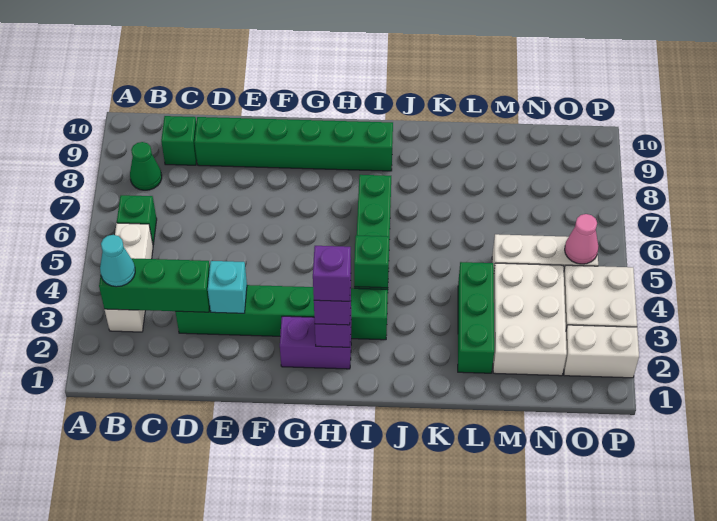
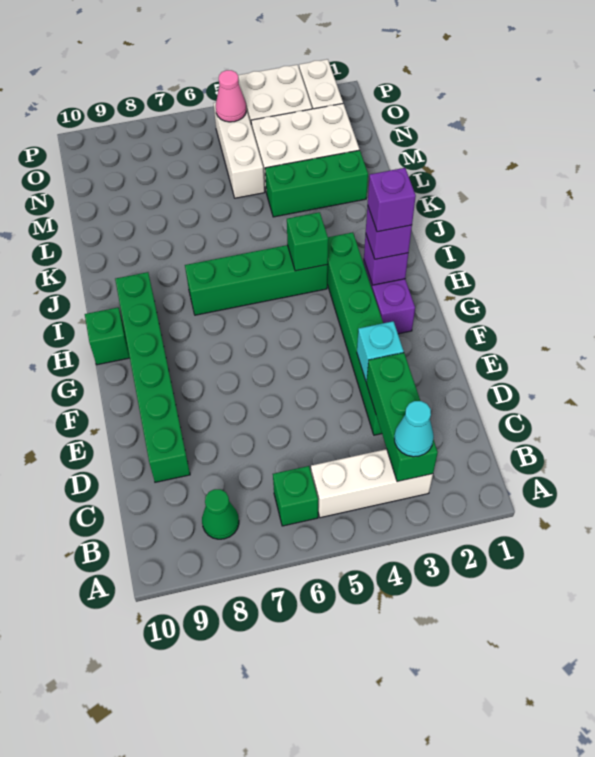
green brick C9 level 1 -> green brick H10 level 1

